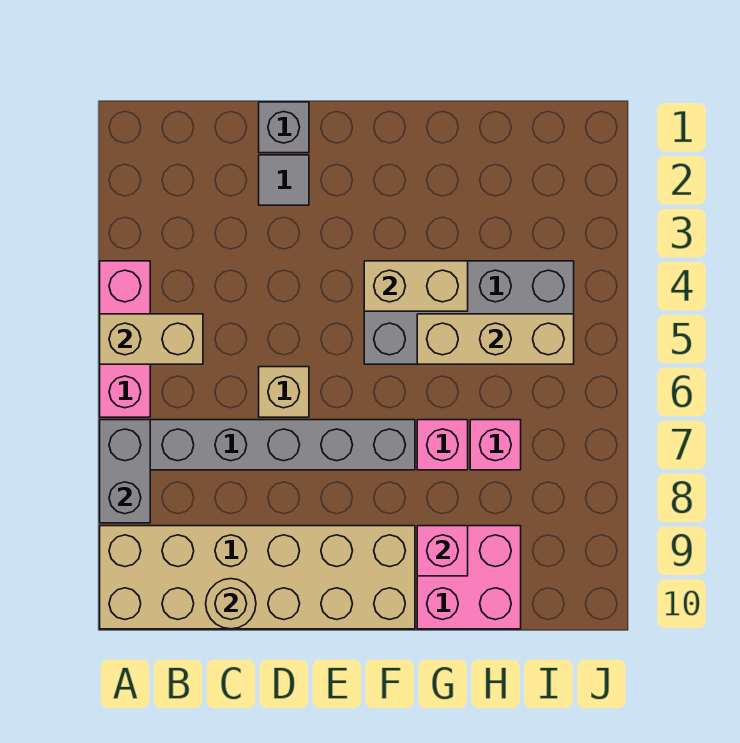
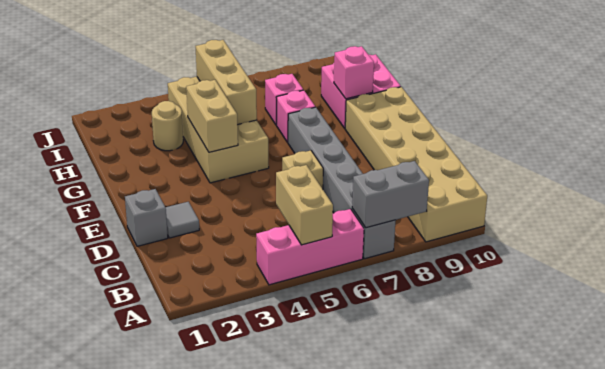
tan round brick C10 level 2 -> tan round brick H3 level 1
grey brick F4:I5 level 1 -> tan brick F4:I5 level 1

